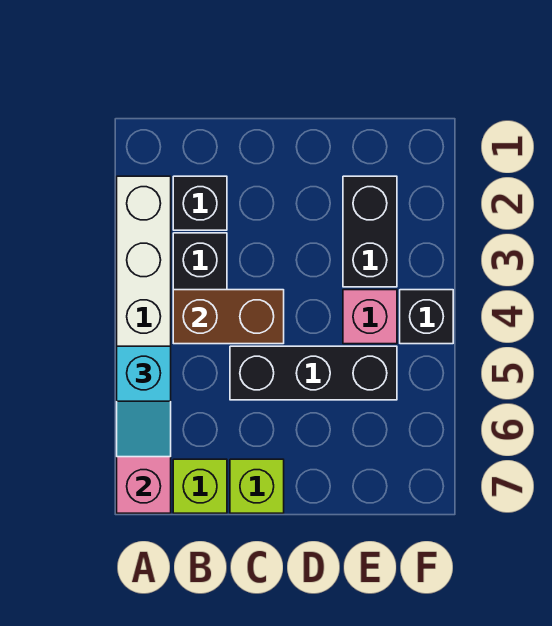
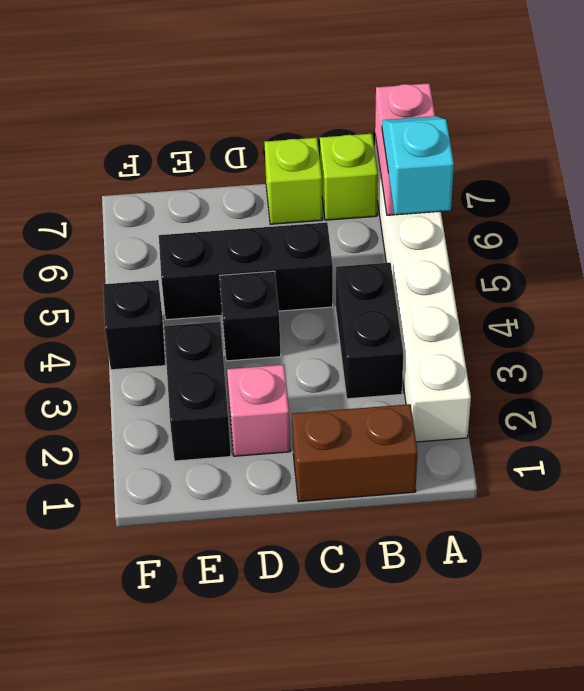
black brick B2 level 1 -> black brick D4 level 1
brown brick B4:C4 level 2 -> brown brick B1:C1 level 1
pink brick E4 level 1 -> pink brick D2 level 1

